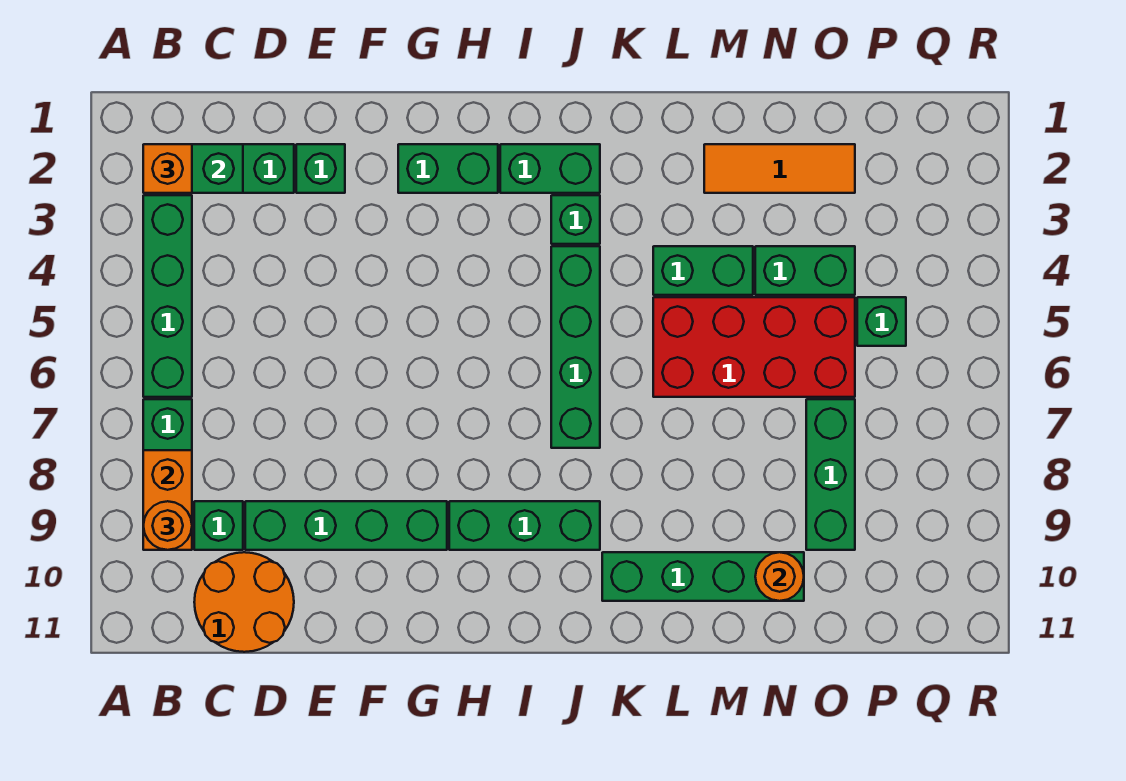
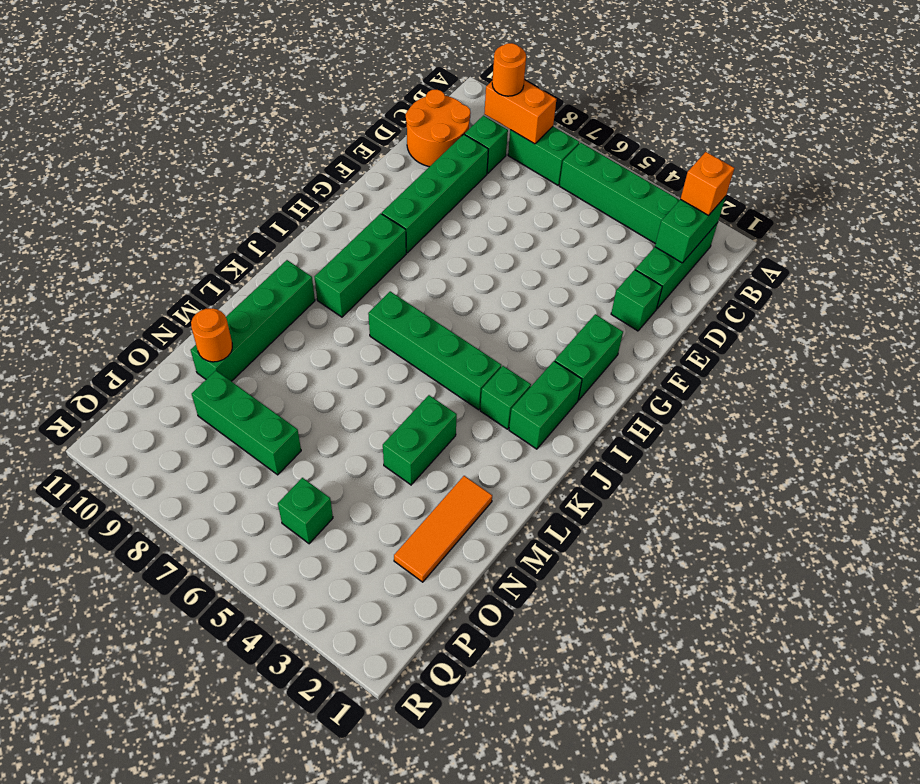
red brick L5:O6 level 1 -> none
green brick N4:O4 level 1 -> none

